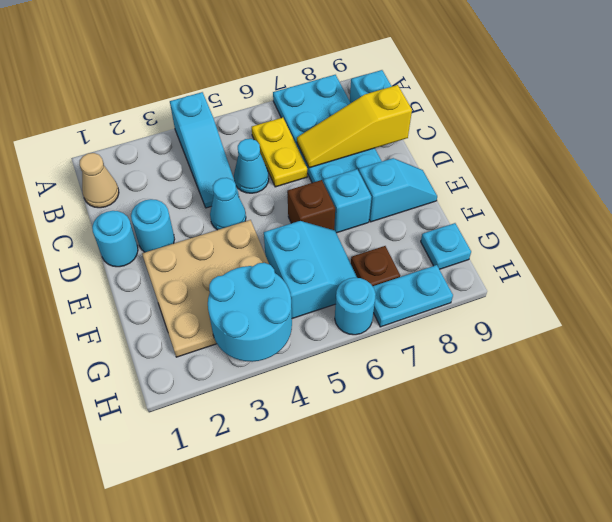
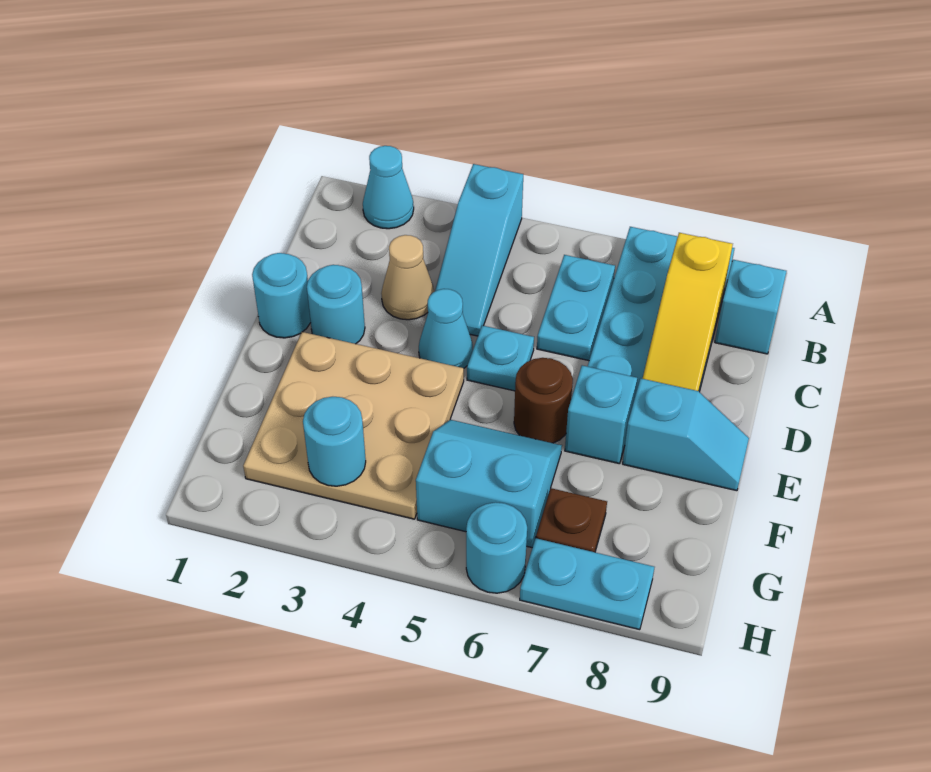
tan cone B1 level 1 -> tan cone C3 level 1
yellow plate B6:C6 level 1 -> cyan plate B6:C6 level 1
cyan cone C5 level 1 -> cyan cone A2 level 1
yellow slope C7:C9 level 2 top 9 -> yellow slope B8:D8 level 2 top B
brown brick E6 level 1 -> brown round brick E6 level 1
cyan slope F5:G6 level 1 top 5 -> cyan slope F5:G6 level 1 top G
cyan round brick G3:H4 level 2 -> cyan round brick G3 level 2
cyan plate G9 level 1 -> cyan plate D5 level 1

